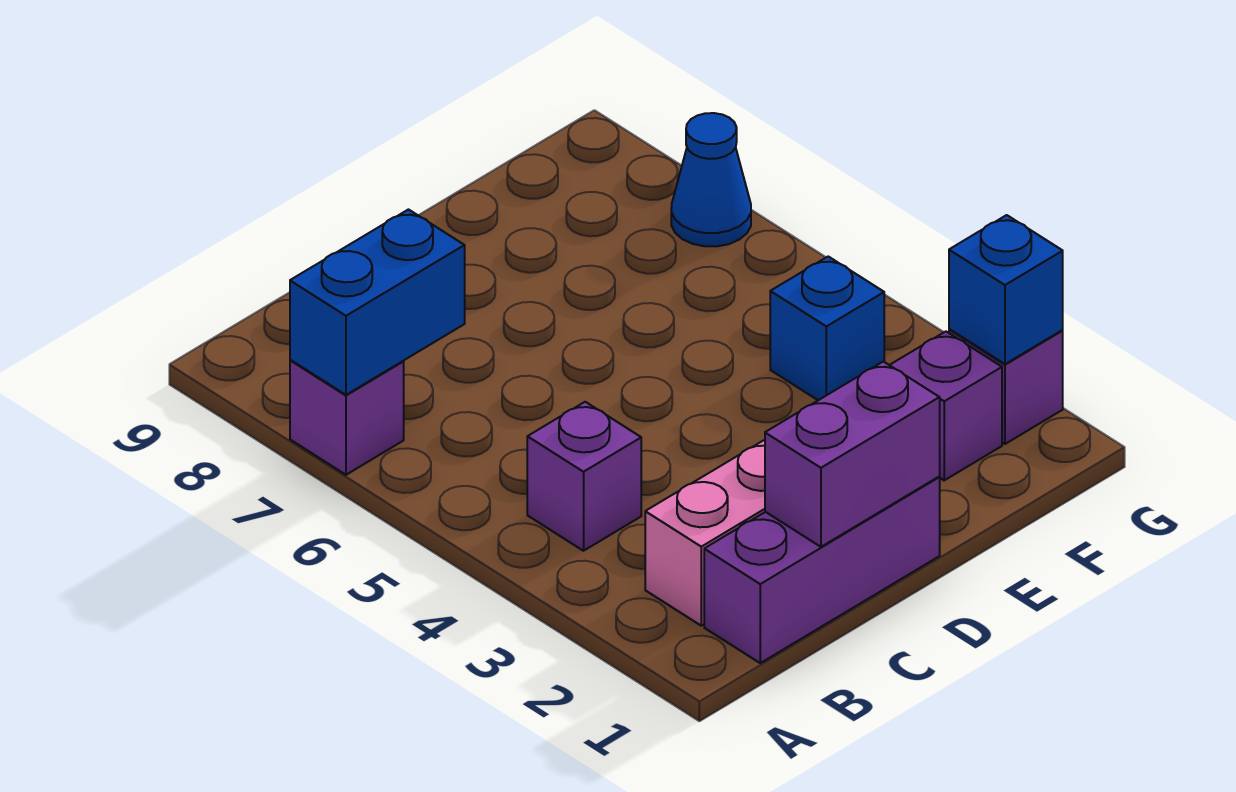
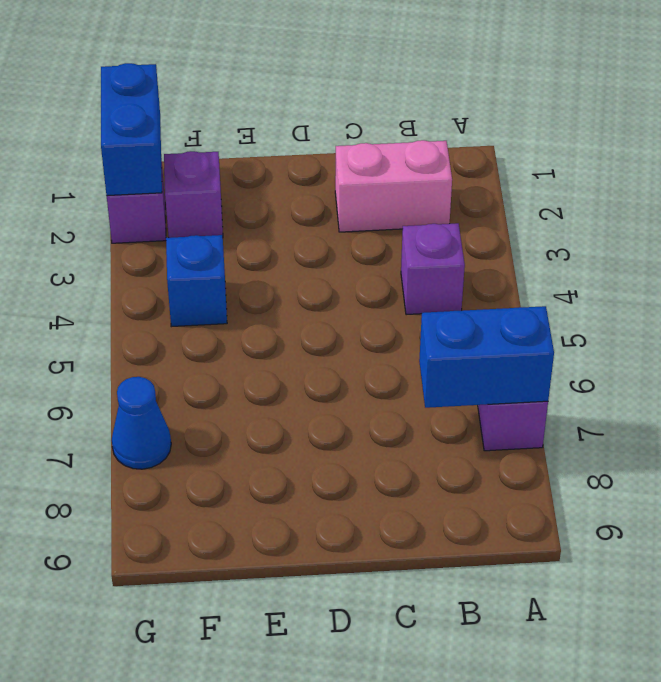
purple brick B1:D1 level 1 -> none
purple brick C1:D1 level 2 -> none
blue brick G2 level 2 -> blue brick G1:G2 level 2

